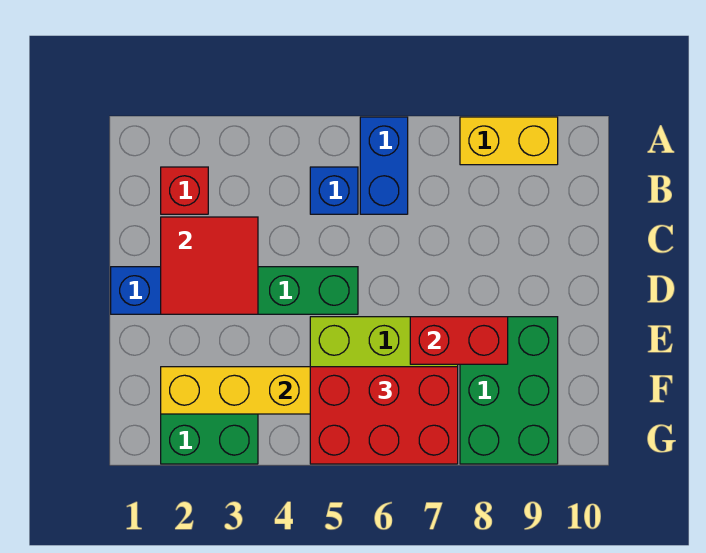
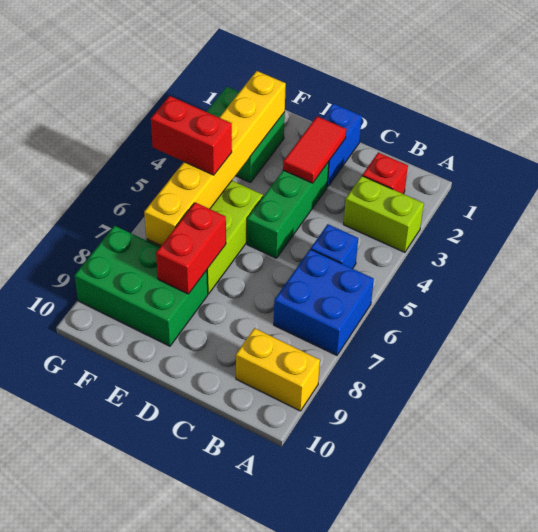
none -> lime brick A3:B3 level 1
blue brick A6:B6 level 1 -> blue brick A6:B7 level 1
yellow brick A8:A9 level 1 -> yellow brick A9:B9 level 1
red tile C2:D3 level 2 -> red tile D2:D3 level 2
red brick F5:G7 level 3 -> red brick F5:G5 level 3

